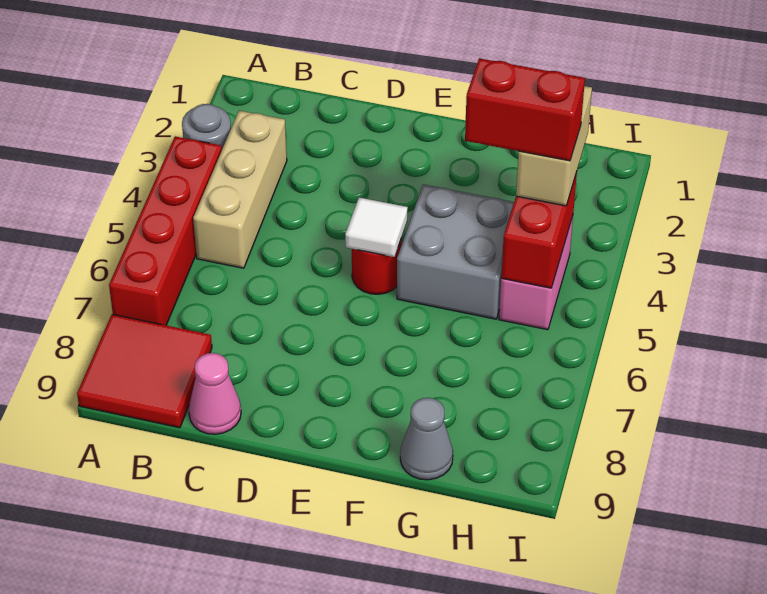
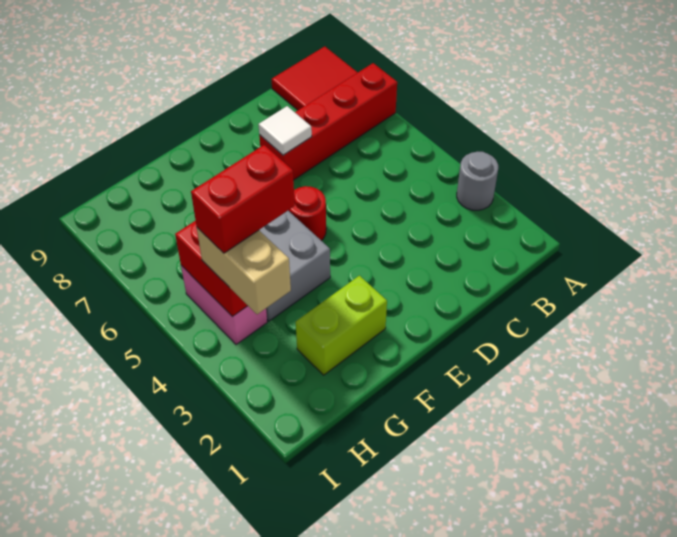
red brick A4:A7 level 1 -> red brick A7:D7 level 1
tan brick B3:B5 level 1 -> none
pink cone C9 level 1 -> none
white tile E5 level 2 -> white tile D7 level 2
none -> lime brick F2:G2 level 1
grey cone G9 level 1 -> none

